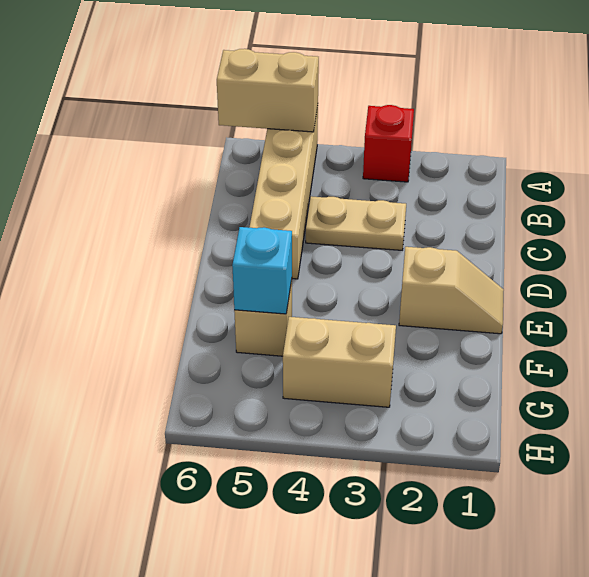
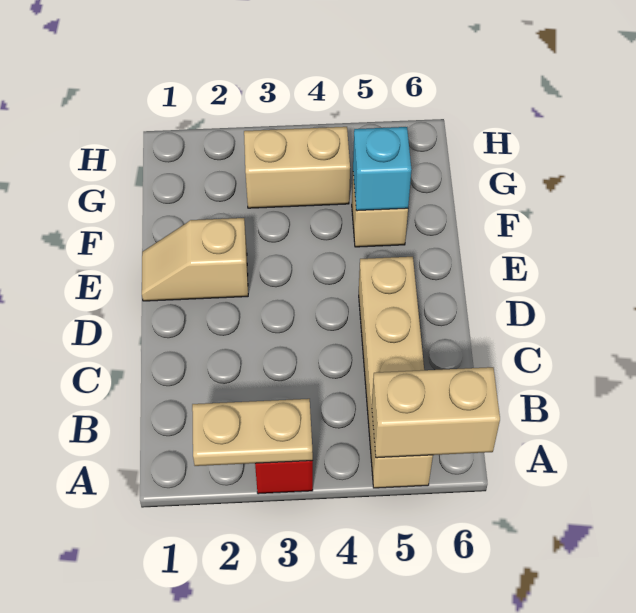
tan plate C3:C4 level 1 -> tan plate A2:A3 level 2

